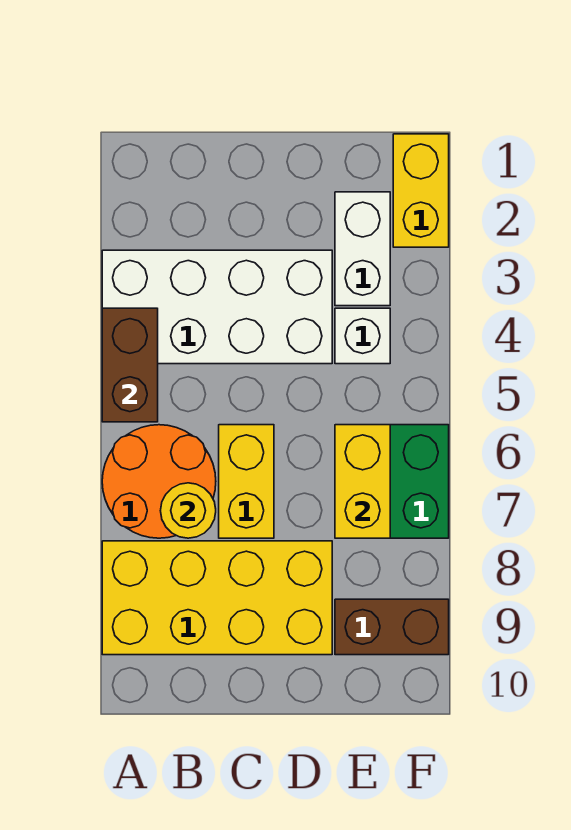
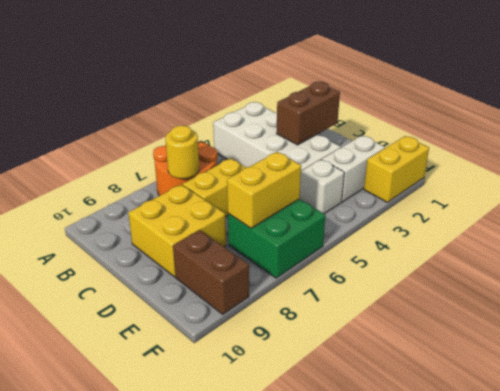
brown brick A4:A5 level 2 -> brown brick C2:C3 level 2
yellow brick A8:D9 level 1 -> yellow brick C8:D9 level 1

